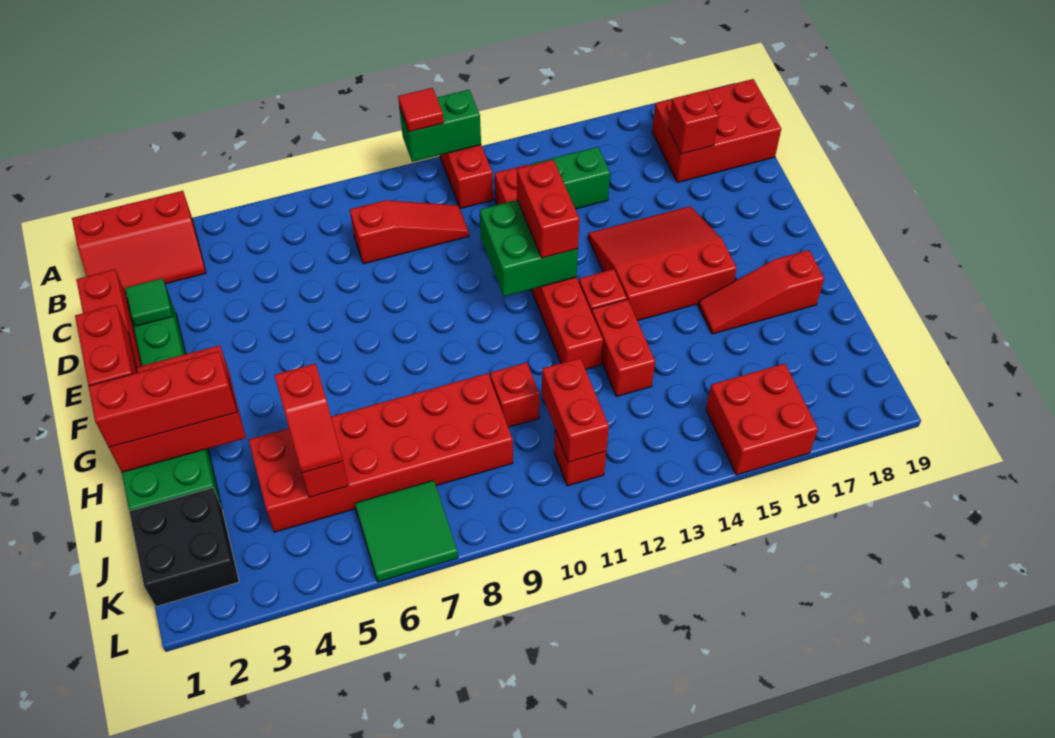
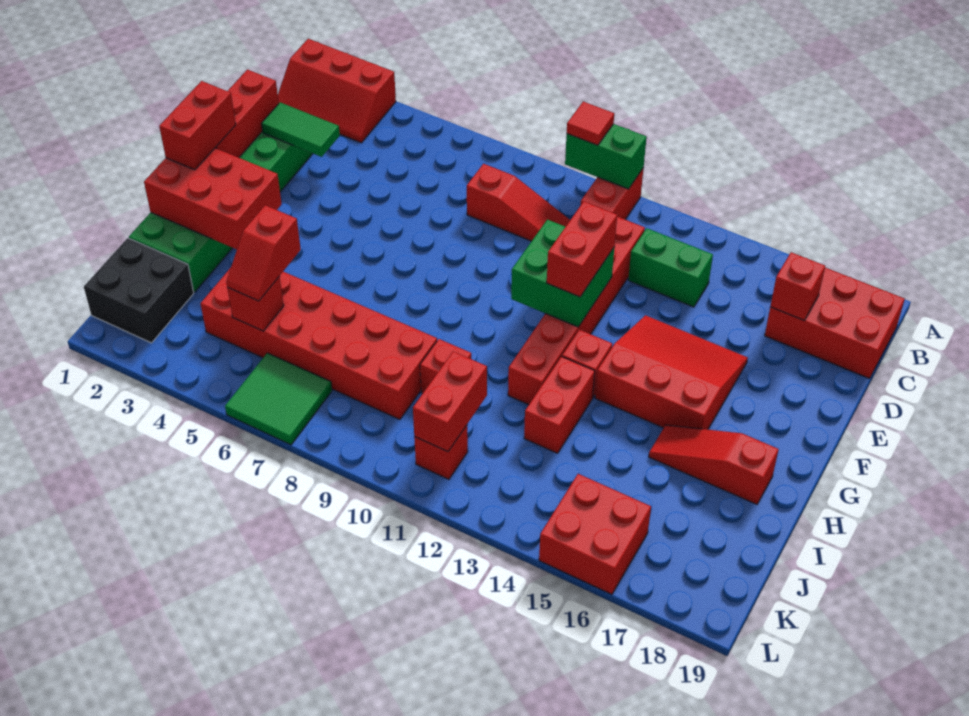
green tile D2 level 2 -> green tile D2:D3 level 2
red brick H1:H3 level 3 -> none

